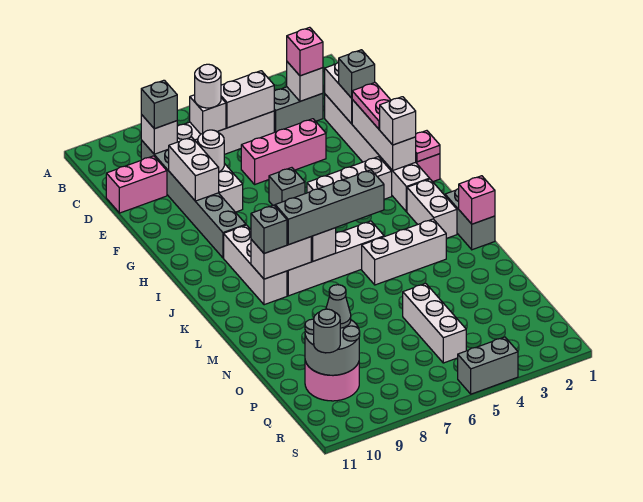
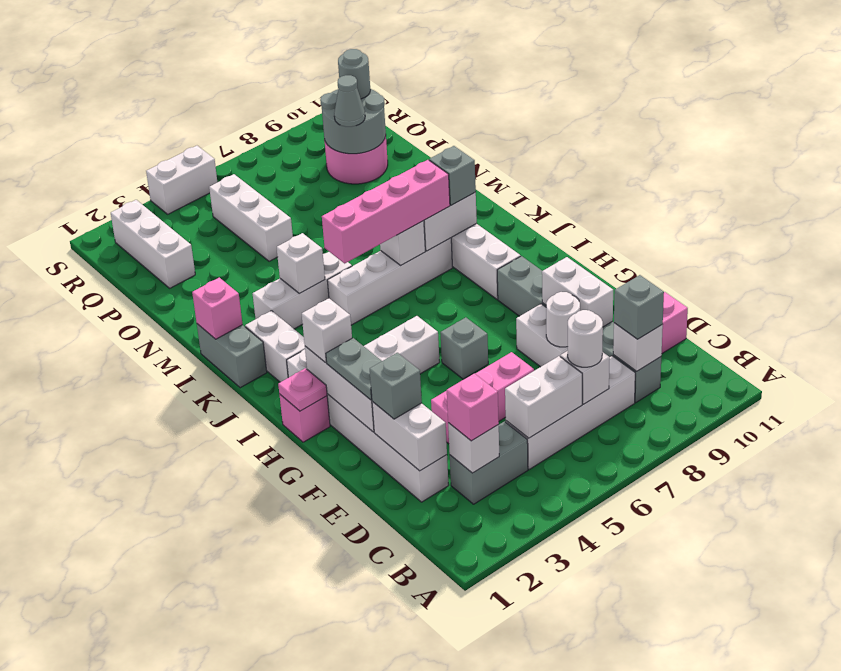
pink plate F2:G2 level 3 -> grey plate F2:G2 level 3
grey brick K5:K8 level 3 -> pink brick K5:K8 level 3
none -> white brick L4 level 2
none -> white brick P2:R2 level 1
grey brick S4:S5 level 1 -> white brick S4:S5 level 1

